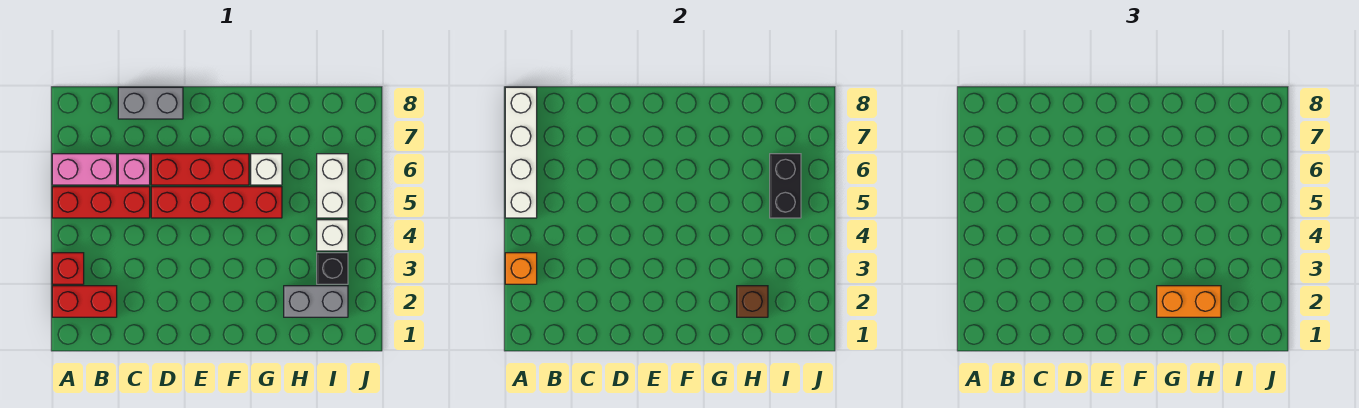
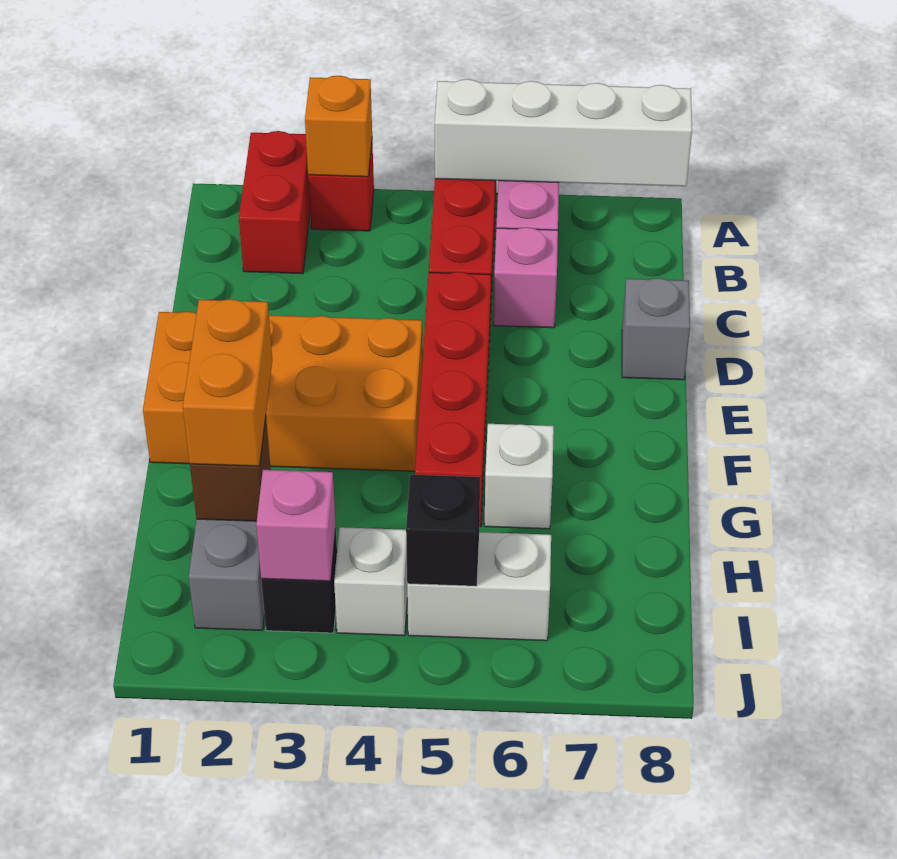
grey brick C8:D8 level 1 -> grey brick D8 level 1
red brick D6:F6 level 1 -> none
none -> orange brick E1:F4 level 1
none -> pink brick I3 level 2
black brick I5:I6 level 2 -> black brick I5 level 2

